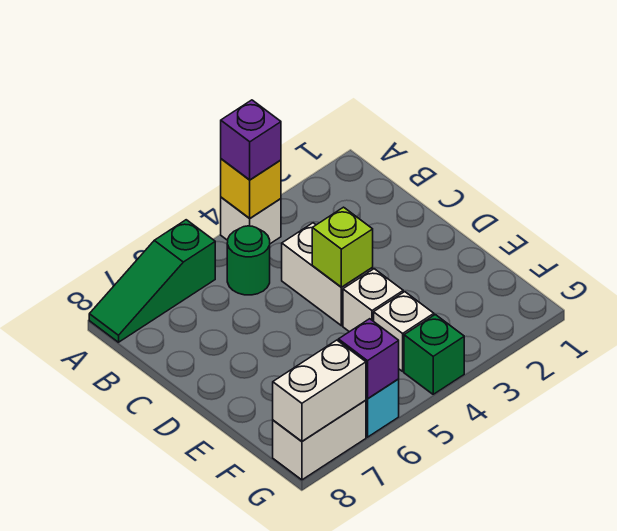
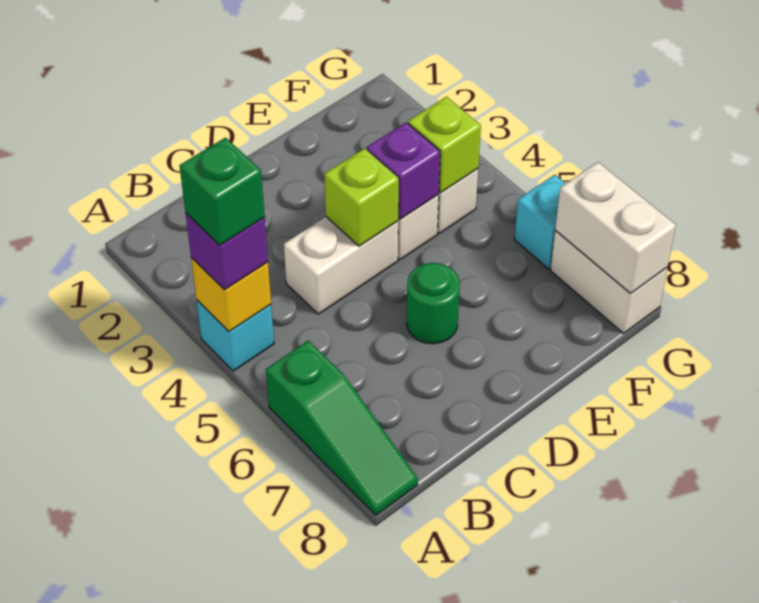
white brick A4 level 1 -> cyan brick A4 level 1
green round brick B5 level 1 -> green round brick D6 level 1
none -> lime brick F4 level 2
green brick G4 level 1 -> green brick A4 level 4
purple brick G6 level 2 -> purple brick E4 level 2

